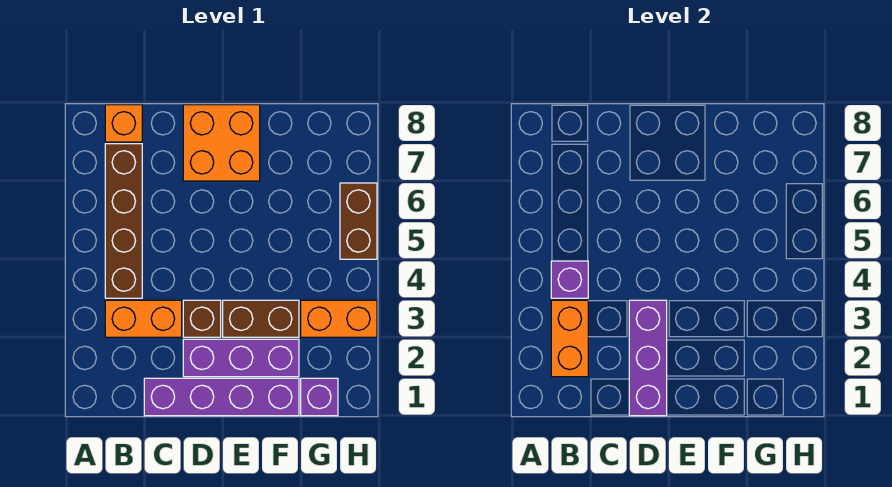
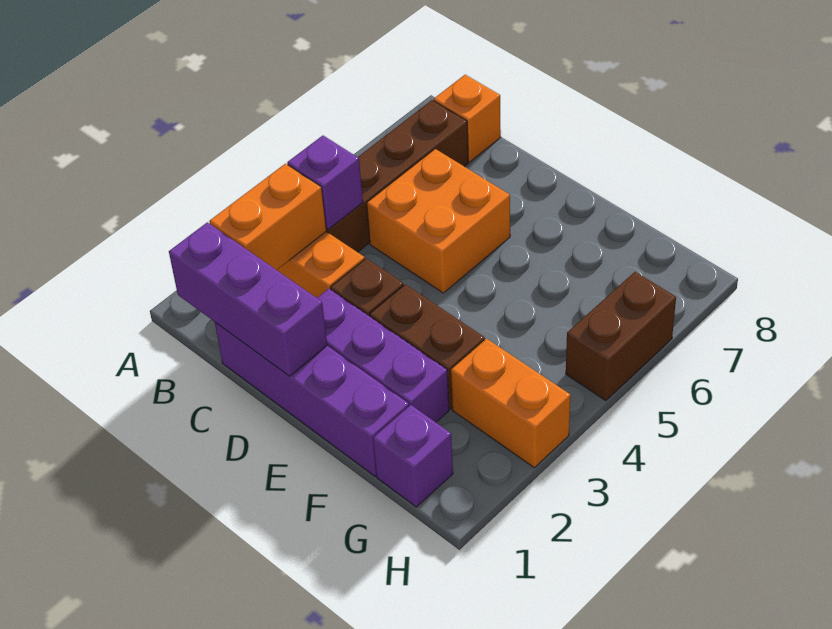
purple brick D1:D3 level 2 -> purple brick B1:D1 level 2
orange brick D7:E8 level 1 -> orange brick C5:D6 level 1

